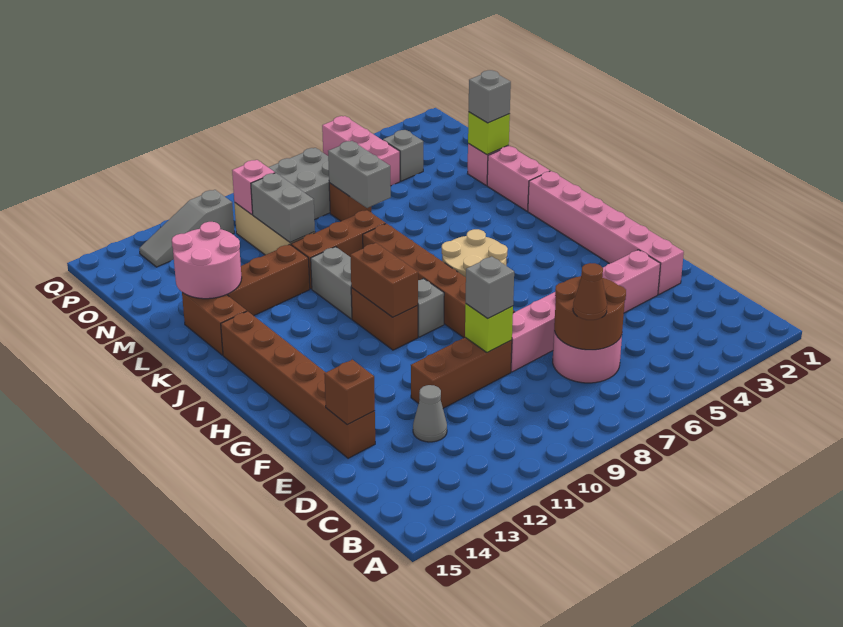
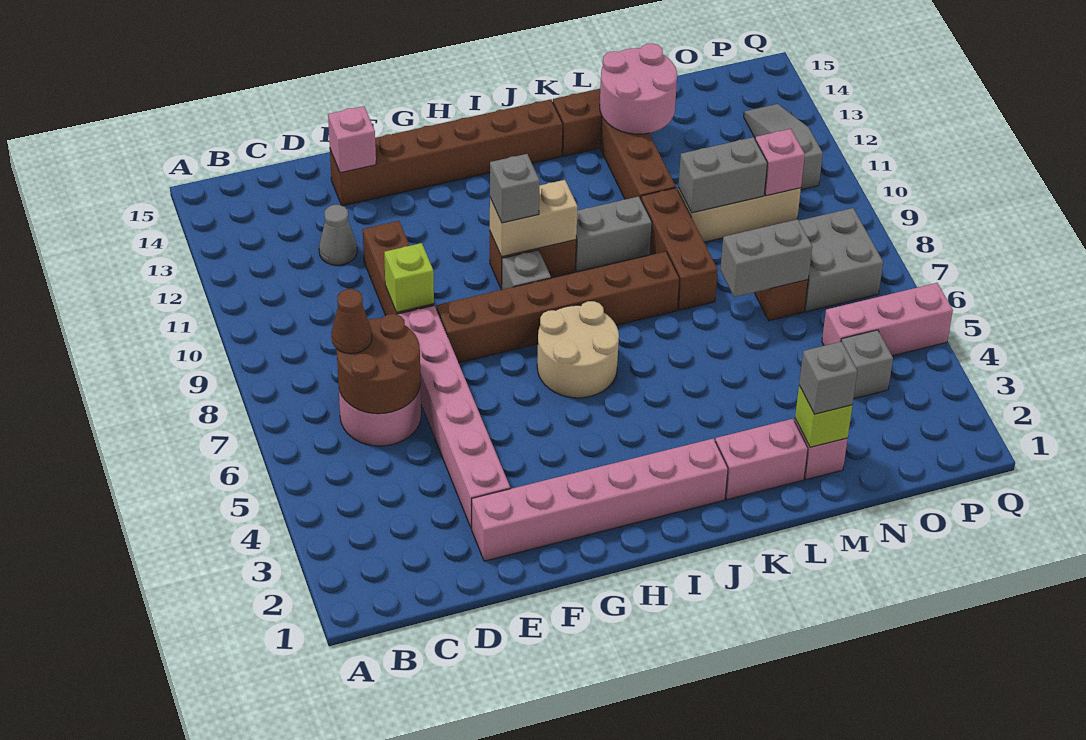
grey brick E9 level 3 -> grey brick H10 level 3
brown brick E14 level 2 -> pink brick E14 level 2
brown brick H10:I10 level 2 -> tan brick H10:I10 level 2

